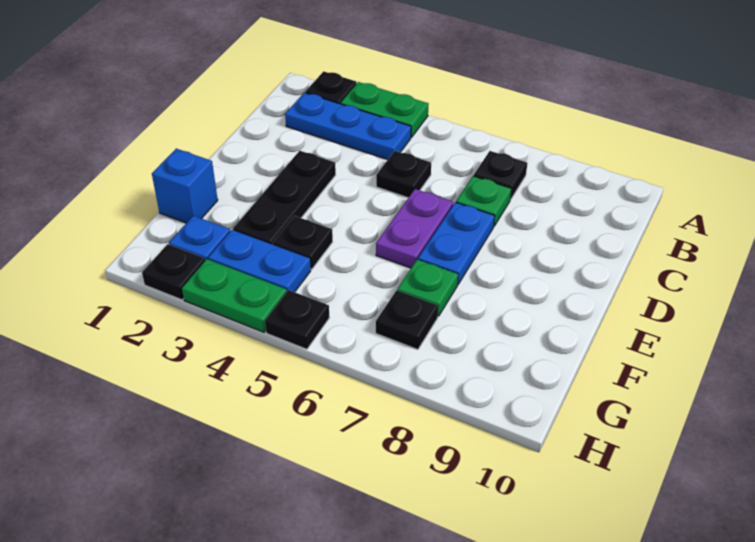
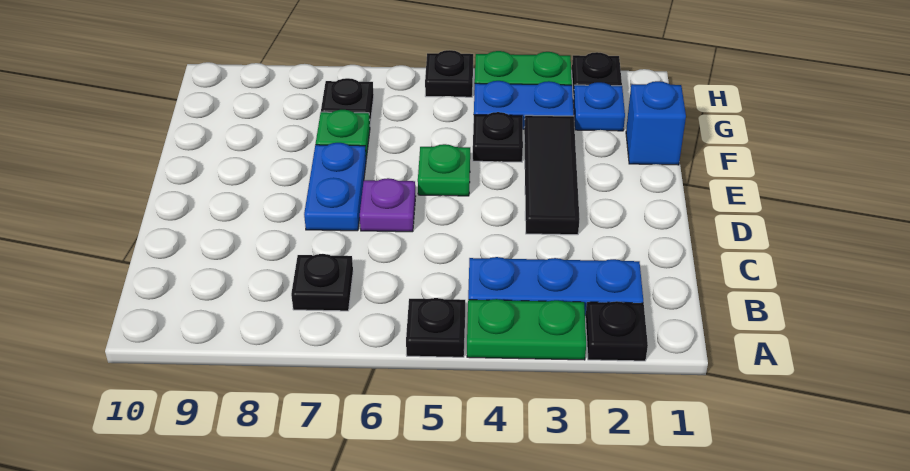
black plate C5 level 1 -> black plate A5 level 1
green plate C7 level 1 -> green plate E5 level 1
black plate D3:F3 level 1 -> black tile D3:F3 level 1
purple plate D6:E6 level 1 -> purple plate D6 level 1

